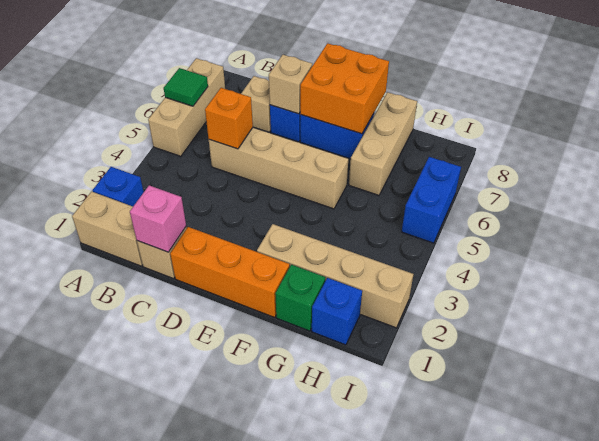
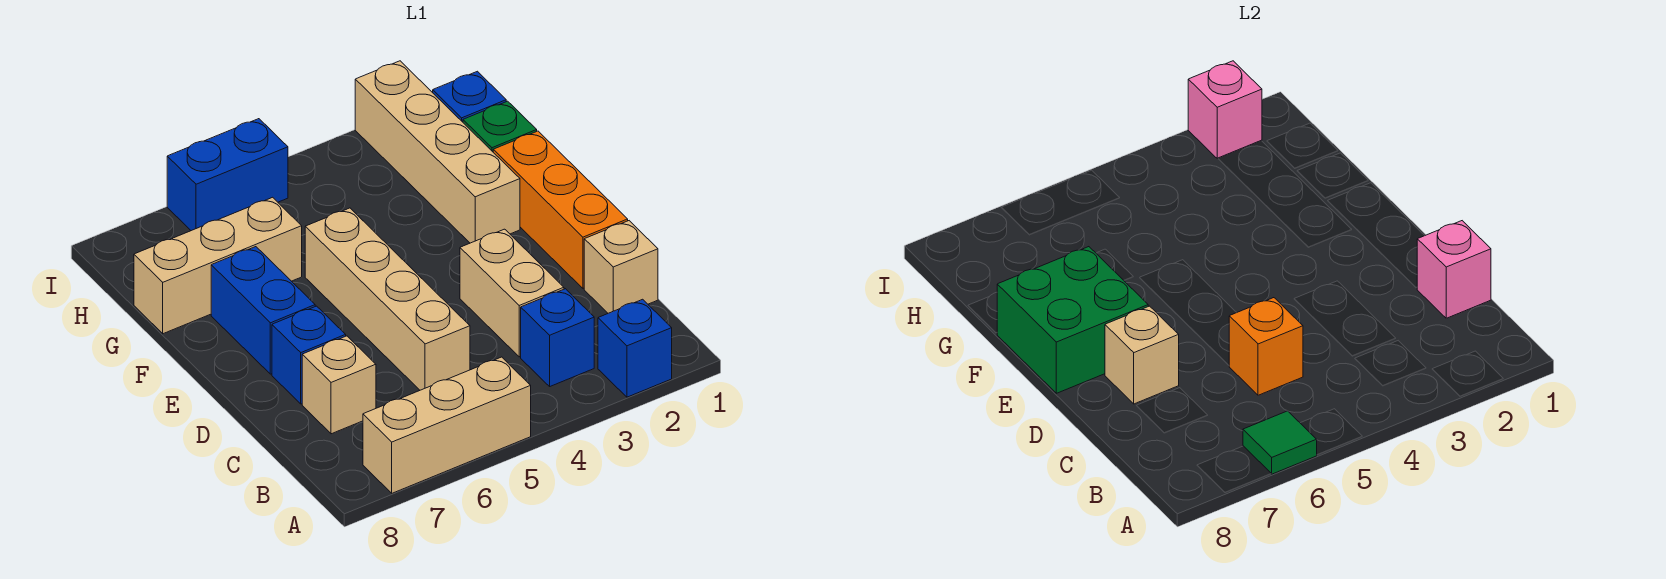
tan brick A1:B1 level 1 -> tan brick C3:D3 level 1
none -> blue brick B3 level 1
orange brick E7:F8 level 2 -> green brick E7:F8 level 2
none -> pink brick I2 level 2

